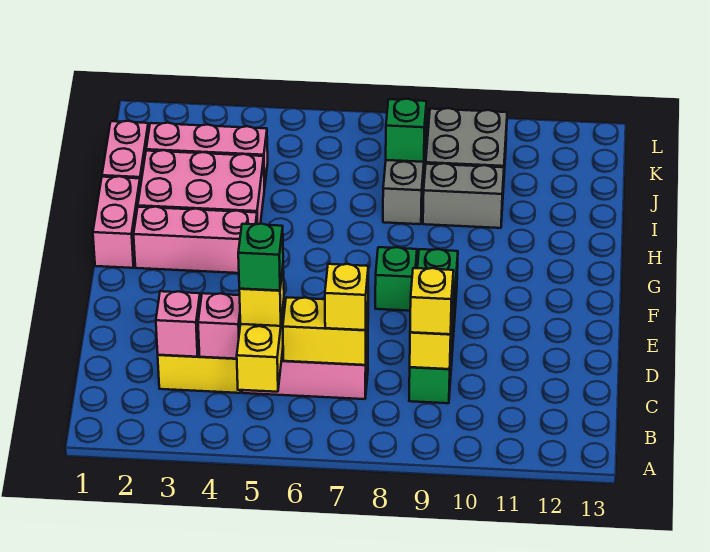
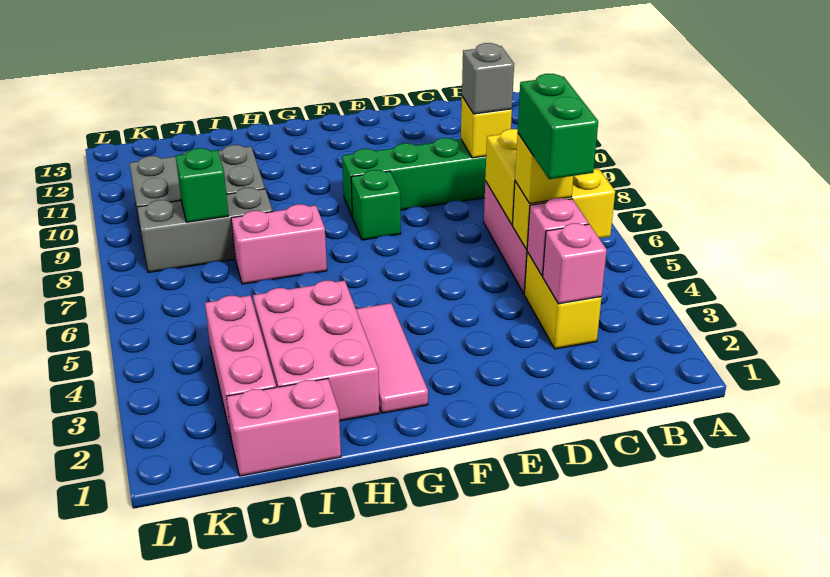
green brick C5 level 4 -> green brick C4:C5 level 4
yellow brick C7 level 3 -> none
yellow brick C9 level 3 -> grey brick C9 level 3
pink brick G1:H1 level 1 -> pink brick H7:I7 level 1
pink brick G2:G4 level 1 -> pink tile G2:G4 level 1

